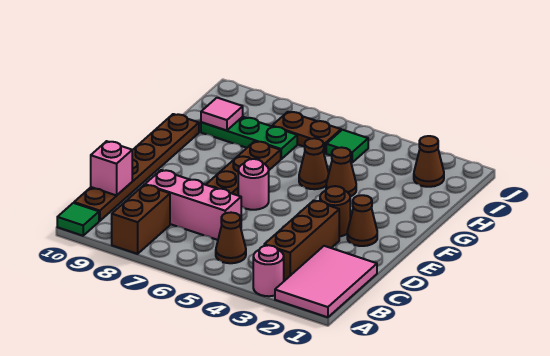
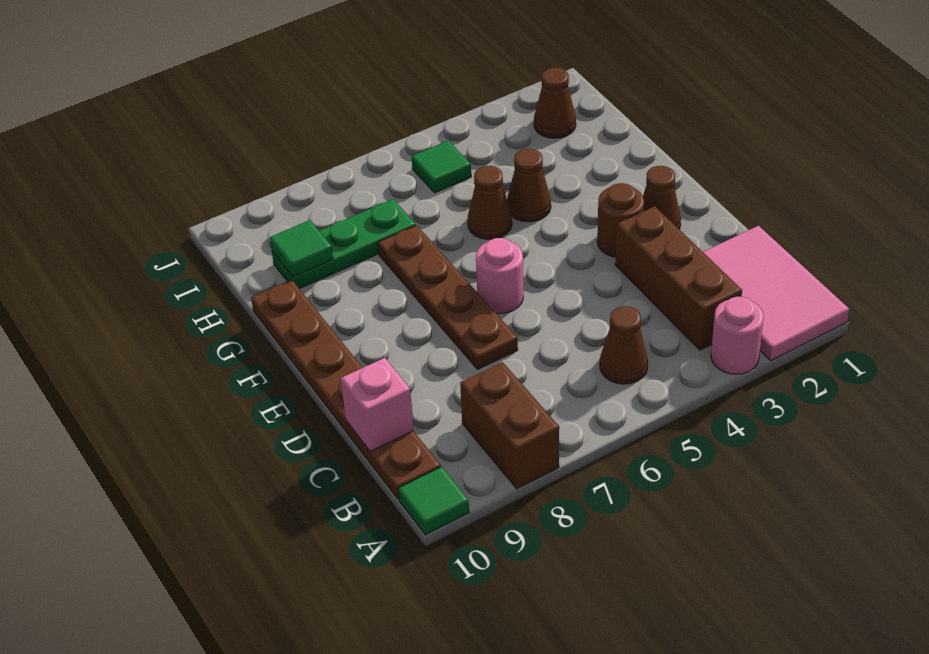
pink brick C6:C8 level 1 -> none
pink tile H9 level 2 -> green tile H9 level 2
brown plate I6:I7 level 1 -> none

